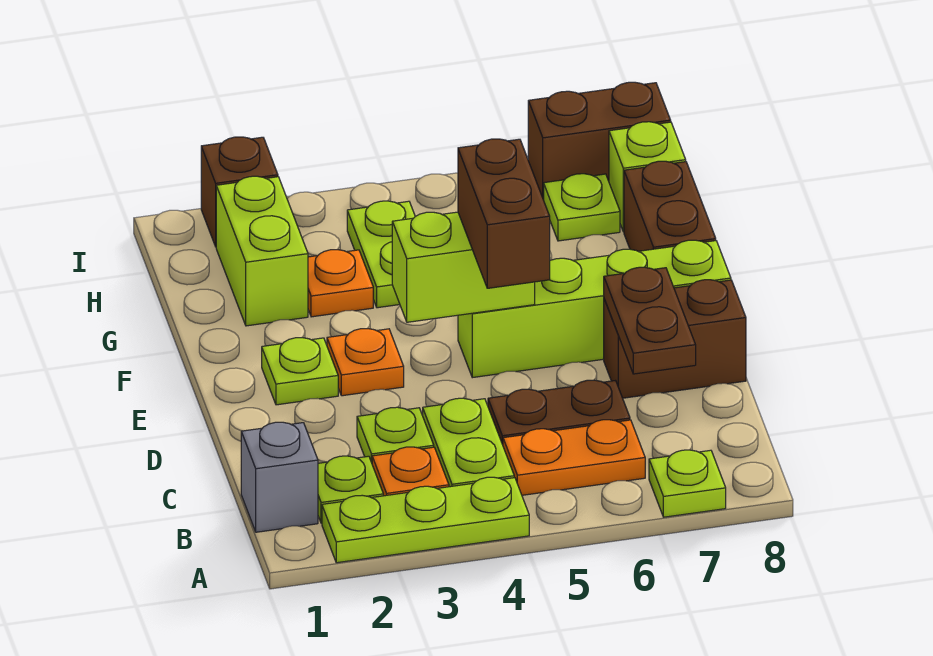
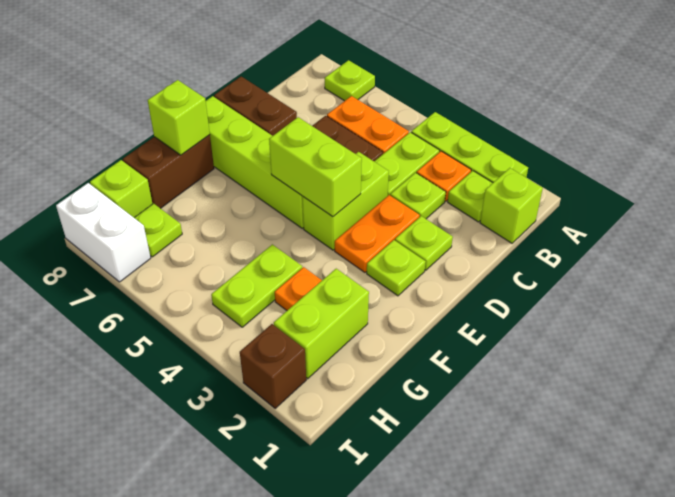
grey brick B1 level 1 -> lime brick B1 level 1
brown plate C7:D7 level 2 -> none
none -> lime plate D2 level 1
none -> lime brick D4:E4 level 1
brown brick D5:E5 level 3 -> none
orange plate E3 level 1 -> orange plate D3:E3 level 1
none -> lime brick F8 level 2
brown brick I7:I8 level 1 -> white brick I7:I8 level 1

